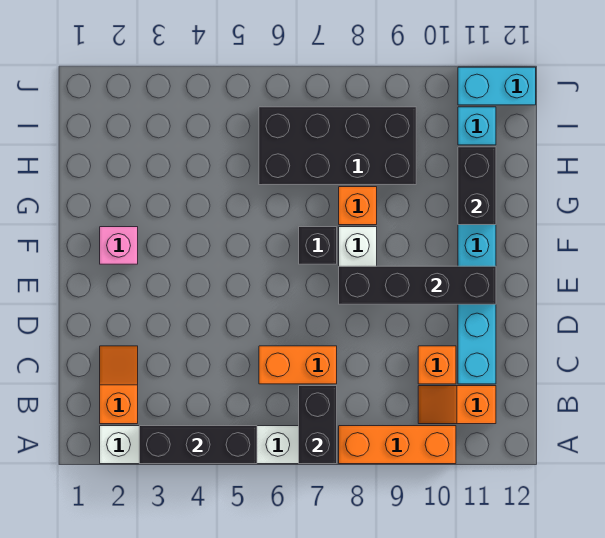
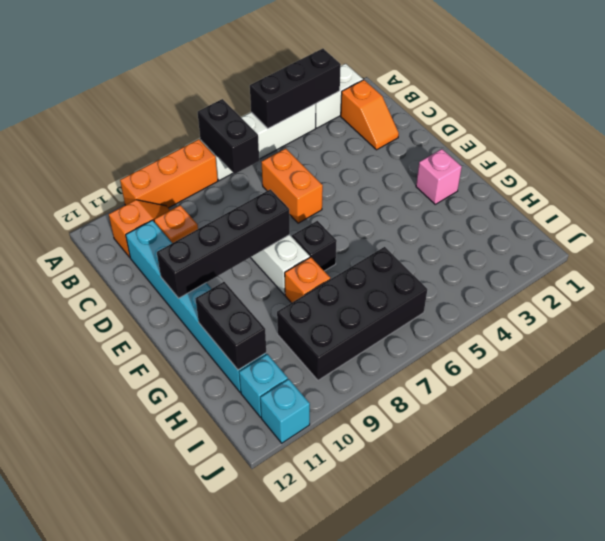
orange brick C6:C7 level 1 -> orange brick C6:D6 level 1
cyan brick J11:J12 level 1 -> cyan brick J11 level 1

